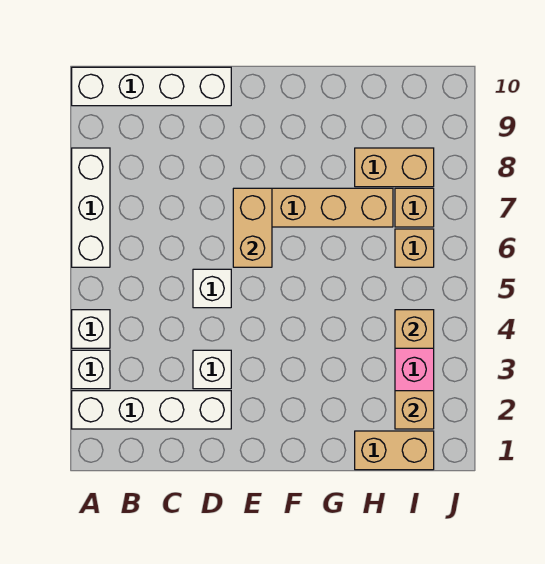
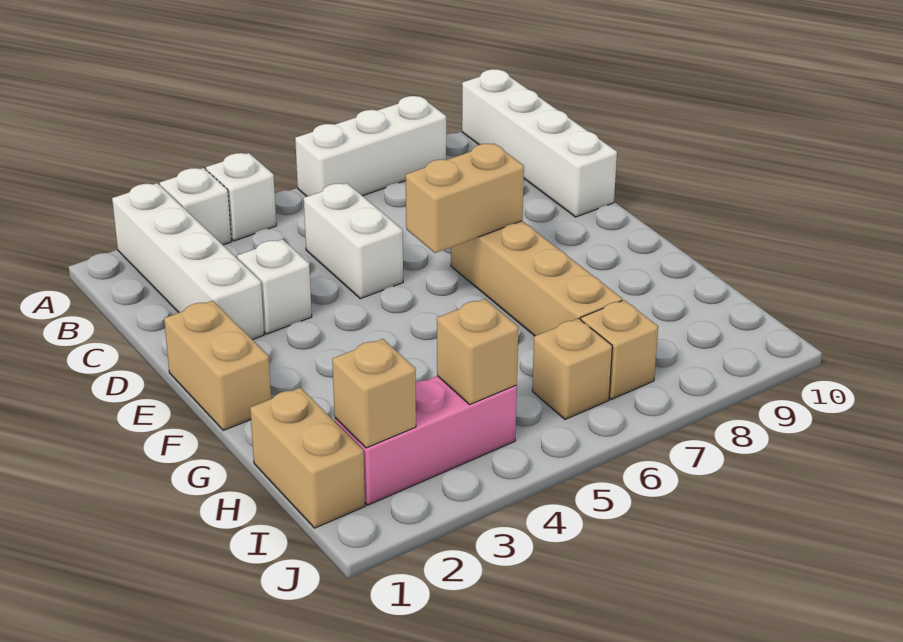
white brick D5 level 1 -> white brick C5:D5 level 1
tan brick H8:I8 level 1 -> tan brick E1:F1 level 1

